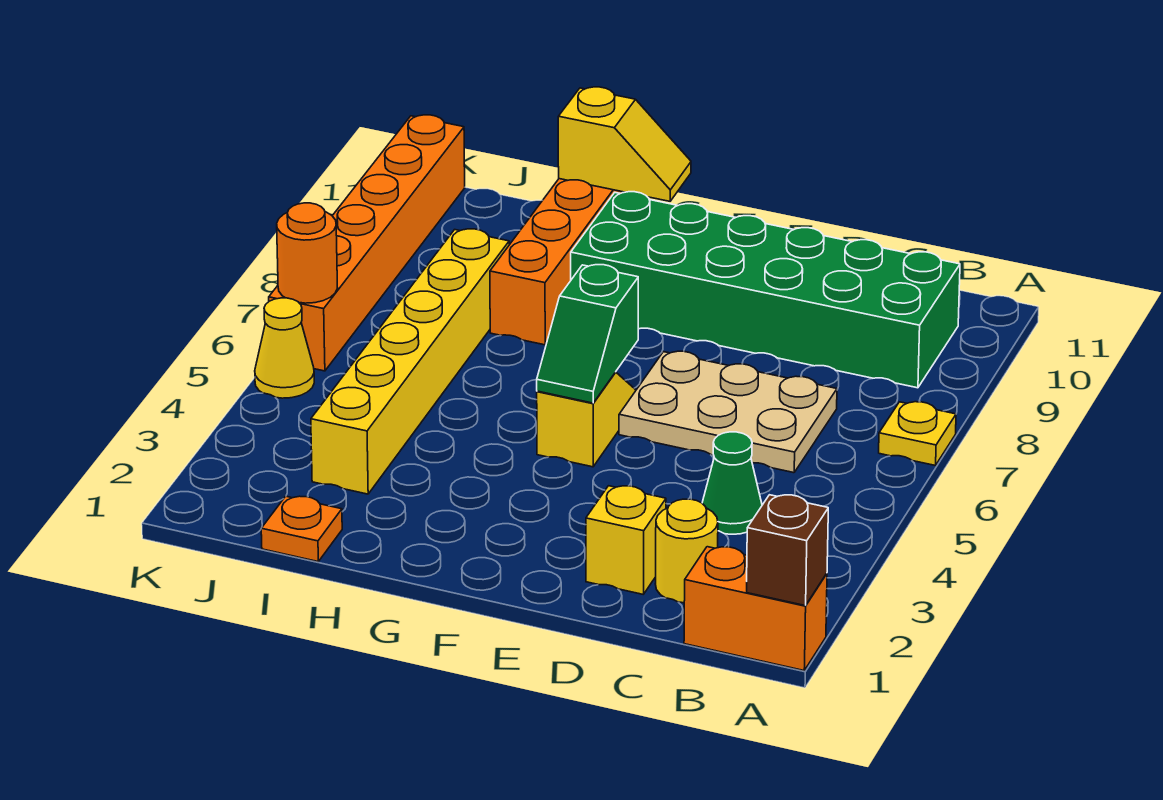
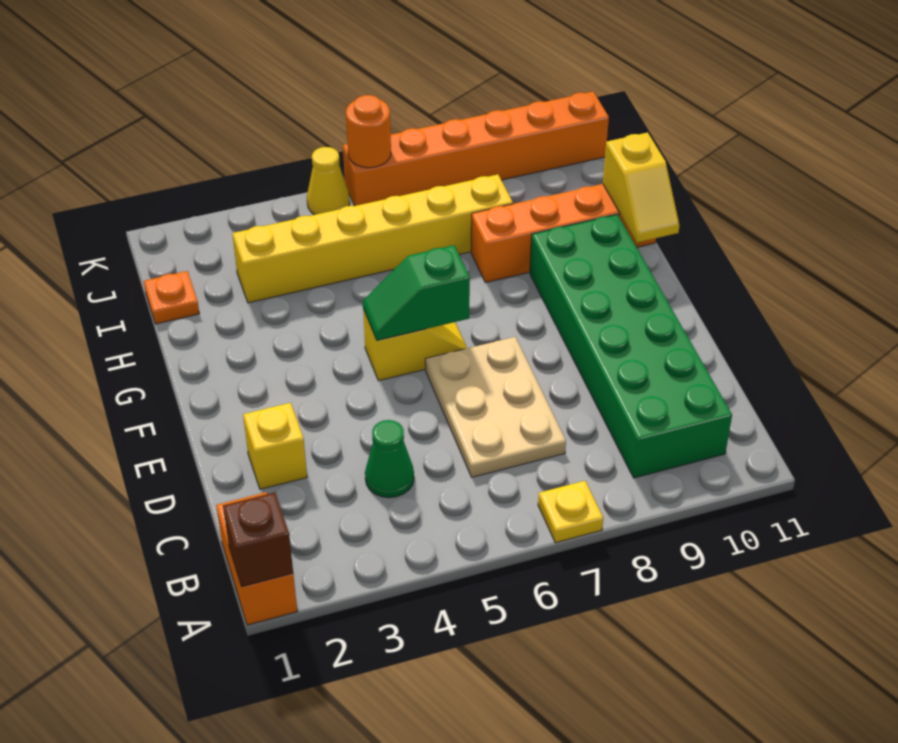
yellow round brick C2 level 1 -> none

